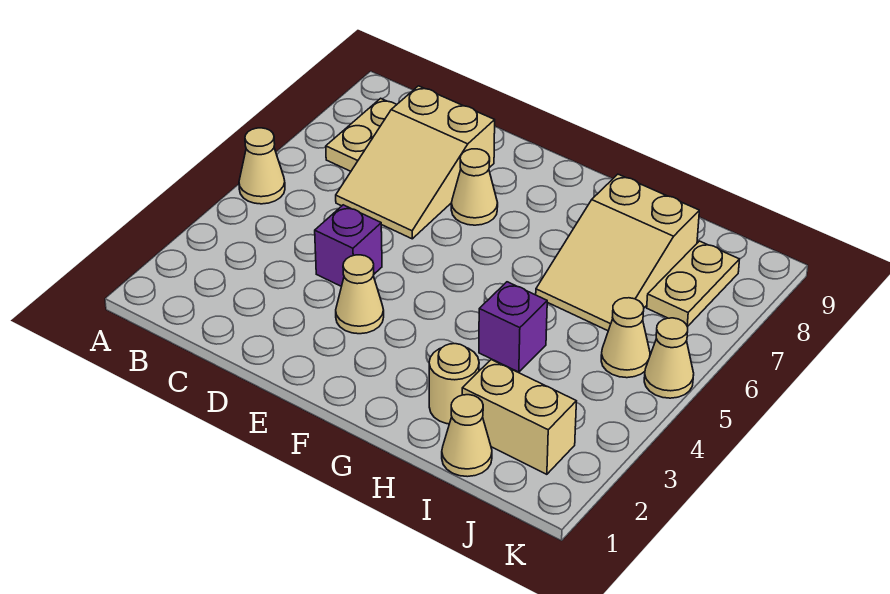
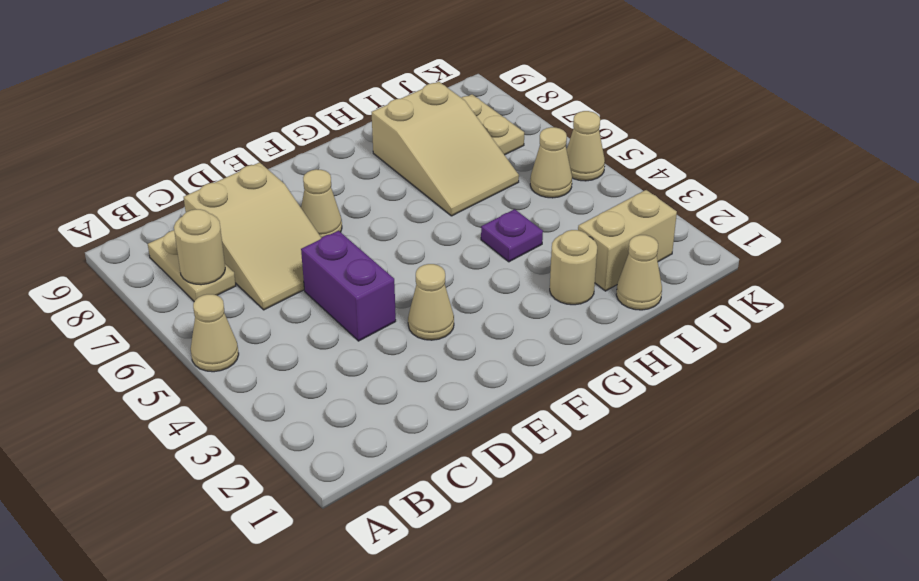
none -> tan round brick B7 level 2
purple brick D4 level 1 -> purple brick D4:D5 level 1
purple brick H4 level 1 -> purple plate H4 level 1

